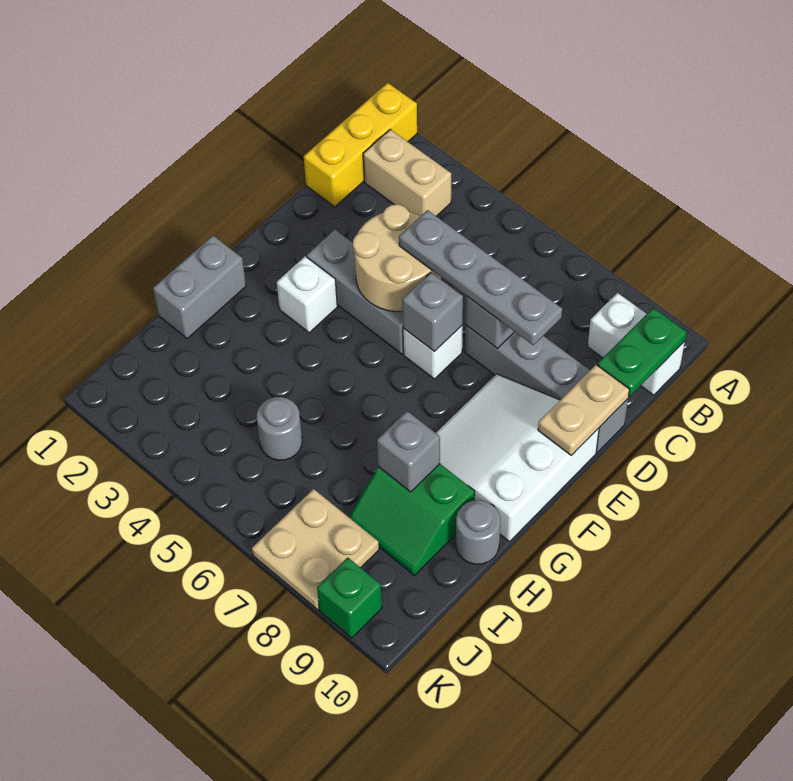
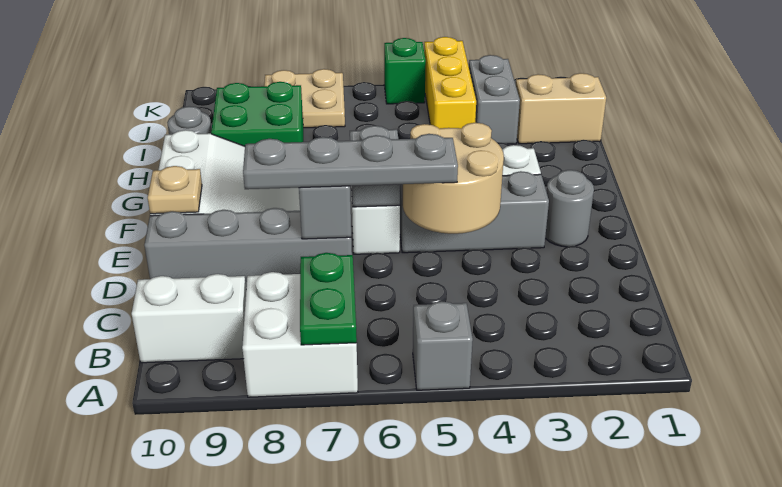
yellow brick A1:C1 level 1 -> yellow brick I4:K4 level 1
none -> white brick A7:B8 level 1
tan brick B2:B3 level 1 -> tan brick I1:I2 level 1
green plate B10:C10 level 2 -> green plate A7:B7 level 2
tan plate D10:E10 level 2 -> tan plate E10 level 2
grey brick G1:H1 level 1 -> grey brick I3:J3 level 1
green slope H8:I9 level 1 top H -> green brick H8:I9 level 1
grey brick H8 level 2 -> grey brick A5 level 1
grey round brick I5 level 1 -> grey round brick E2 level 1
green brick K9 level 1 -> green brick K5 level 1

